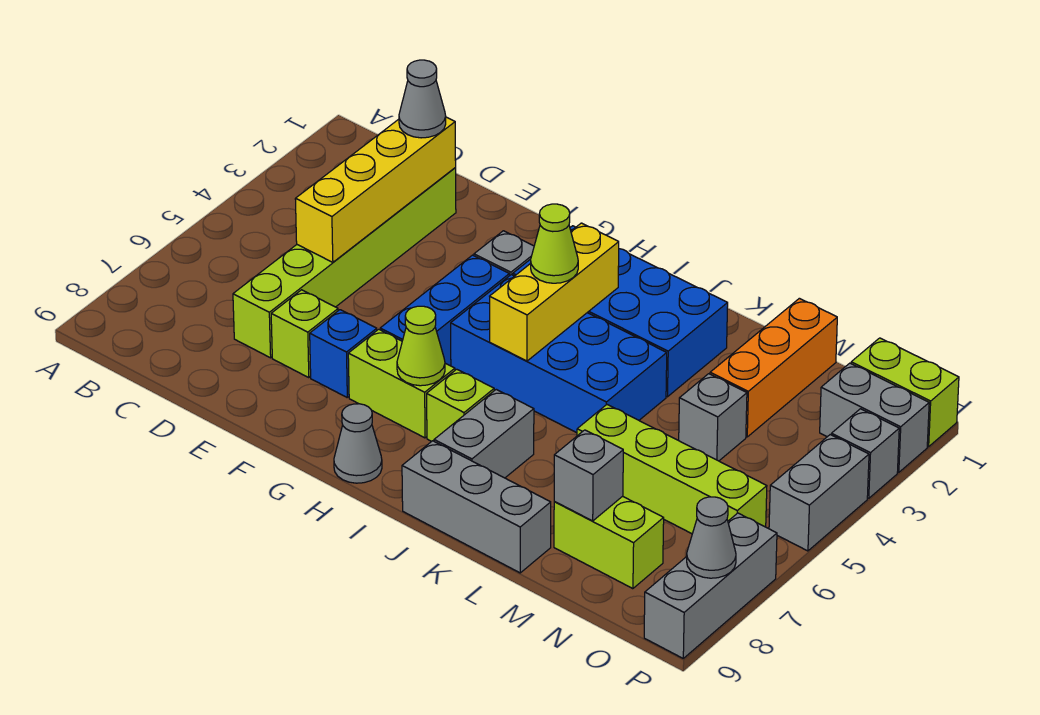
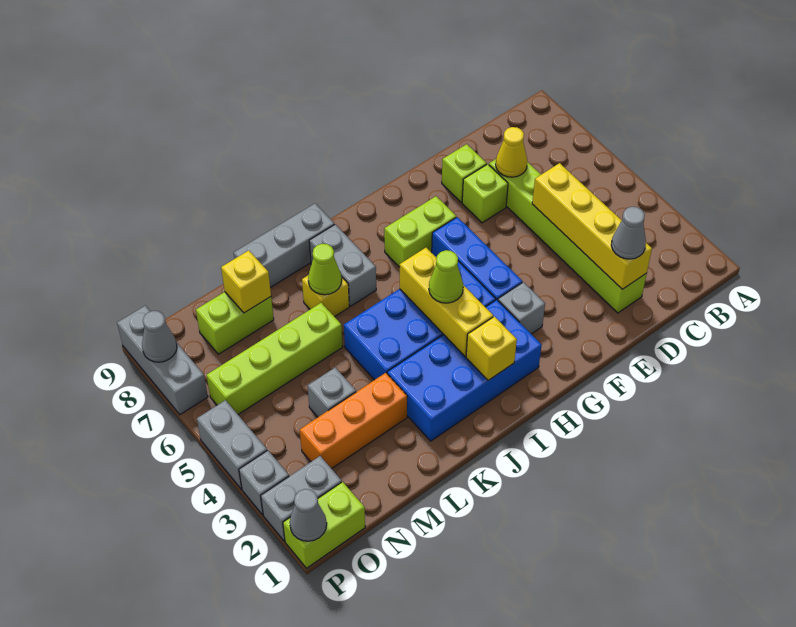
none -> yellow cone D7 level 2
blue brick F7 level 1 -> none
lime cone H7 level 2 -> lime cone K7 level 2
grey cone H9 level 1 -> grey cone P1 level 2
none -> yellow brick I2 level 2
lime brick I7 level 1 -> lime brick E8 level 1
none -> yellow brick K7 level 1
orange brick M1:M3 level 1 -> orange brick L3:N3 level 1
grey brick M8 level 2 -> yellow brick M8 level 2

